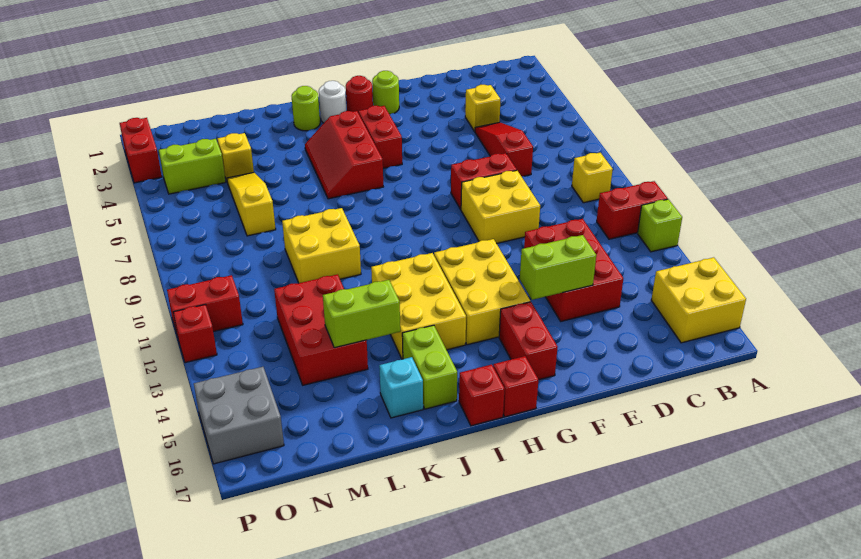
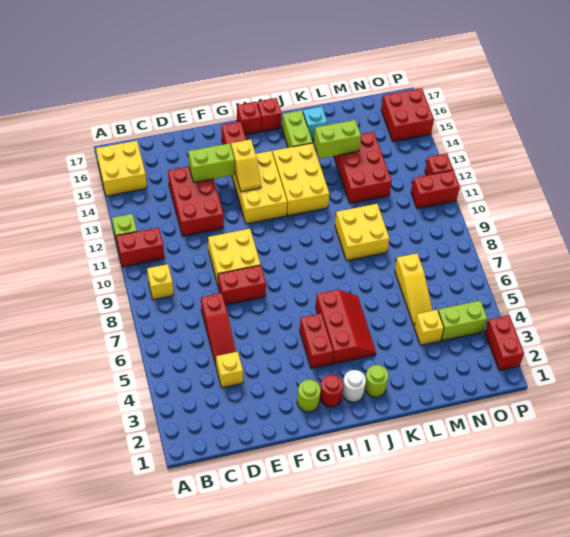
none -> yellow slope G13:G14 level 2 top 14
grey brick O15:P16 level 1 -> red brick O15:P16 level 1

